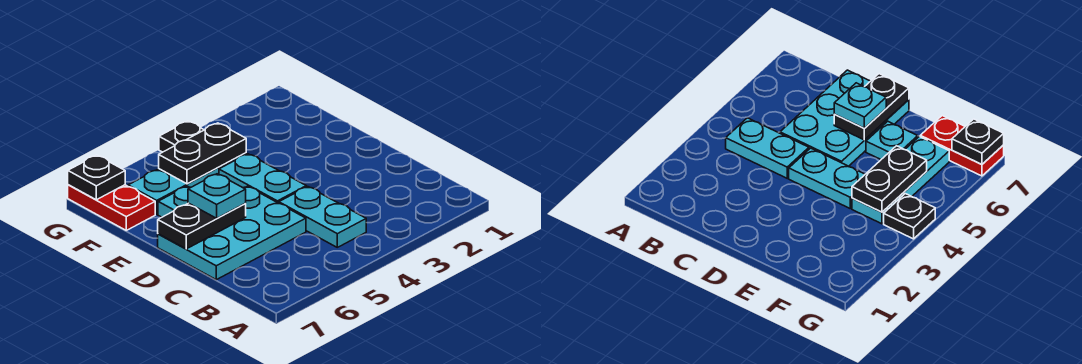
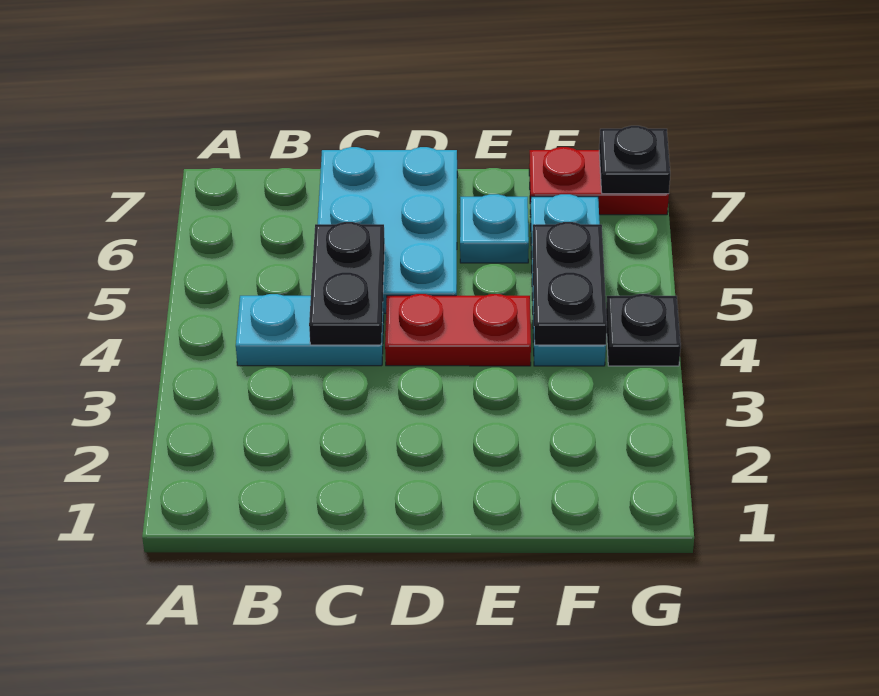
cyan plate D4:E4 level 1 -> red plate D4:E4 level 1
black plate D6:D7 level 2 -> black plate C4:C5 level 2
cyan plate D6 level 3 -> none

